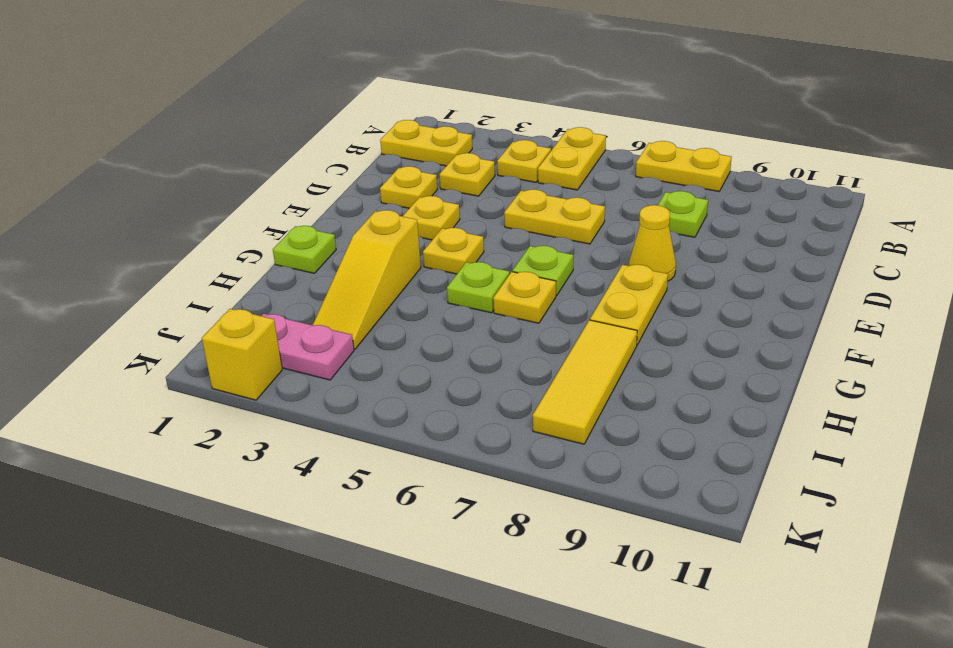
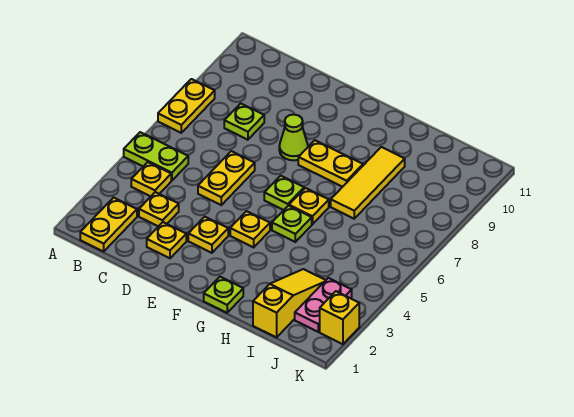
yellow plate A5:B5 level 1 -> lime plate A5:B5 level 1
yellow cone E8 level 1 -> lime cone E8 level 1
yellow slope G3:I3 level 1 top G -> yellow slope I1:I3 level 1 top 1
yellow tile H8:J8 level 1 -> yellow tile H7:H9 level 1

